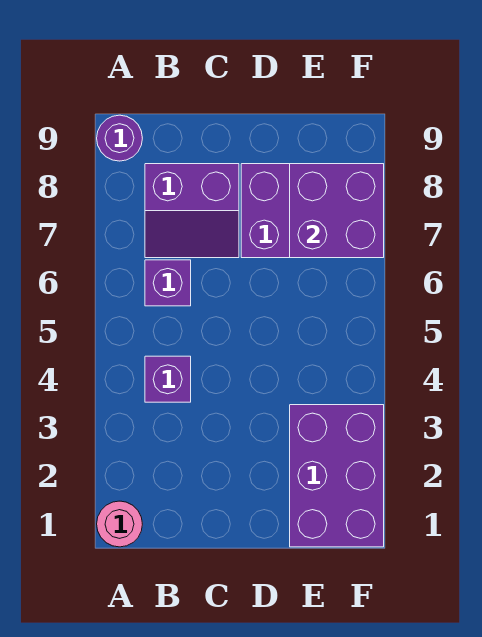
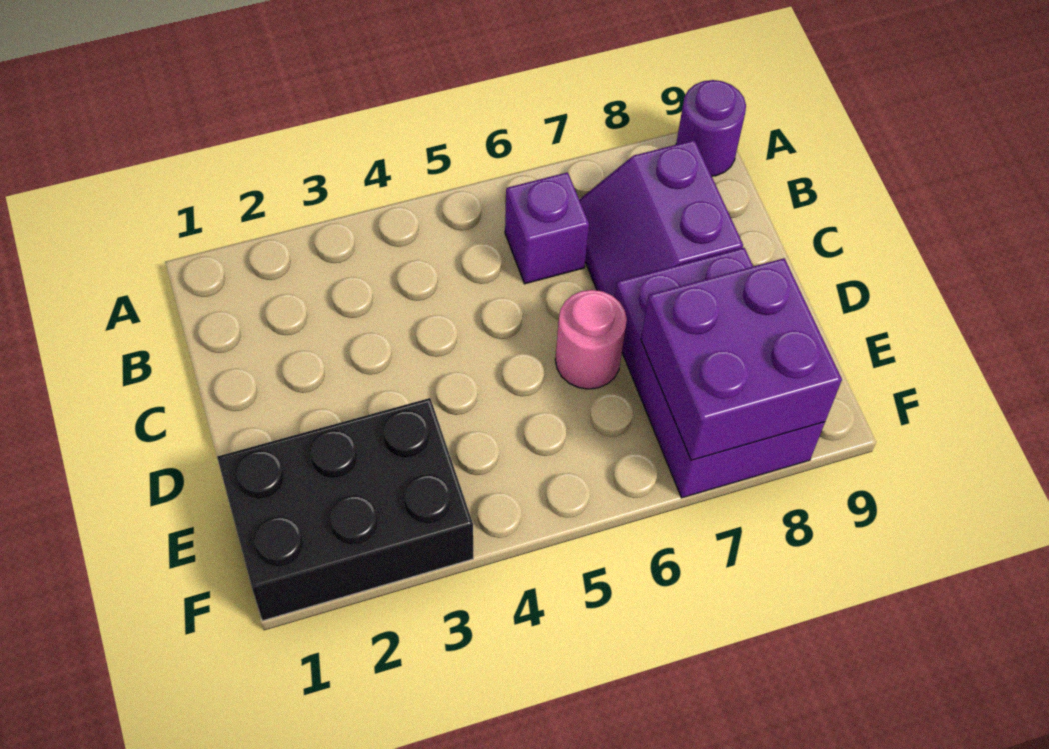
pink round brick A1 level 1 -> pink round brick D6 level 1
purple brick B4 level 1 -> none
purple brick E1:F3 level 1 -> black brick E1:F3 level 1

